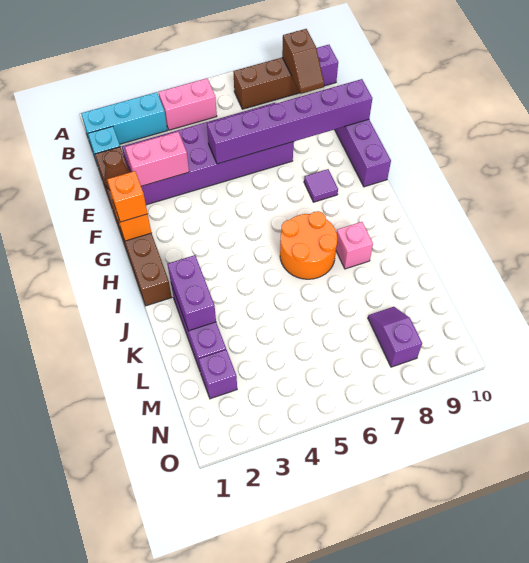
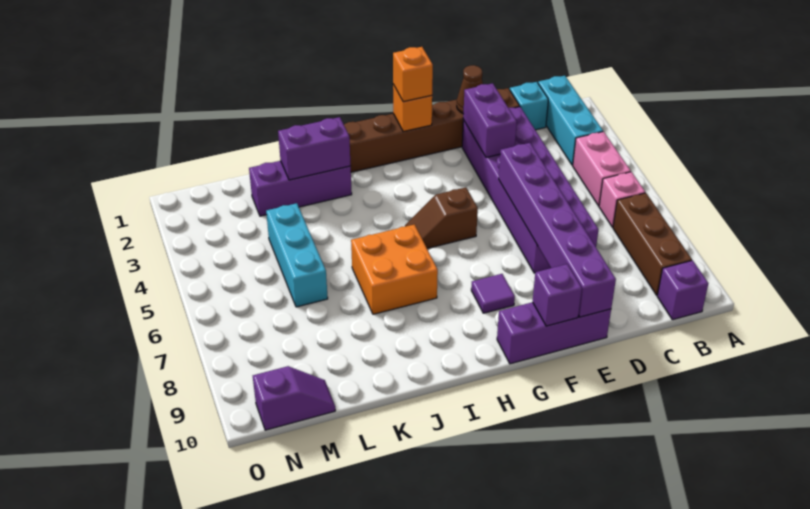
brown slope B9:C9 level 2 top B -> brown slope G5:H5 level 1 top G
pink brick E2:E3 level 2 -> purple brick E2:E3 level 2
orange round brick I6:J7 level 1 -> orange brick I6:J7 level 1
pink brick J8 level 1 -> pink brick B6 level 1
none -> cyan brick L4:L6 level 1
purple brick M2 level 1 -> purple brick F10 level 2
purple slope M8:N8 level 1 top N -> purple slope M10:N10 level 1 top N

